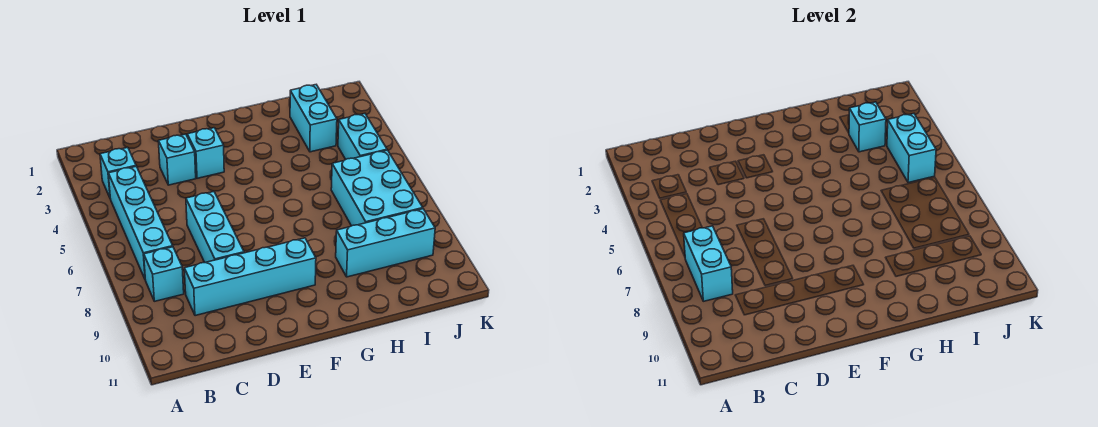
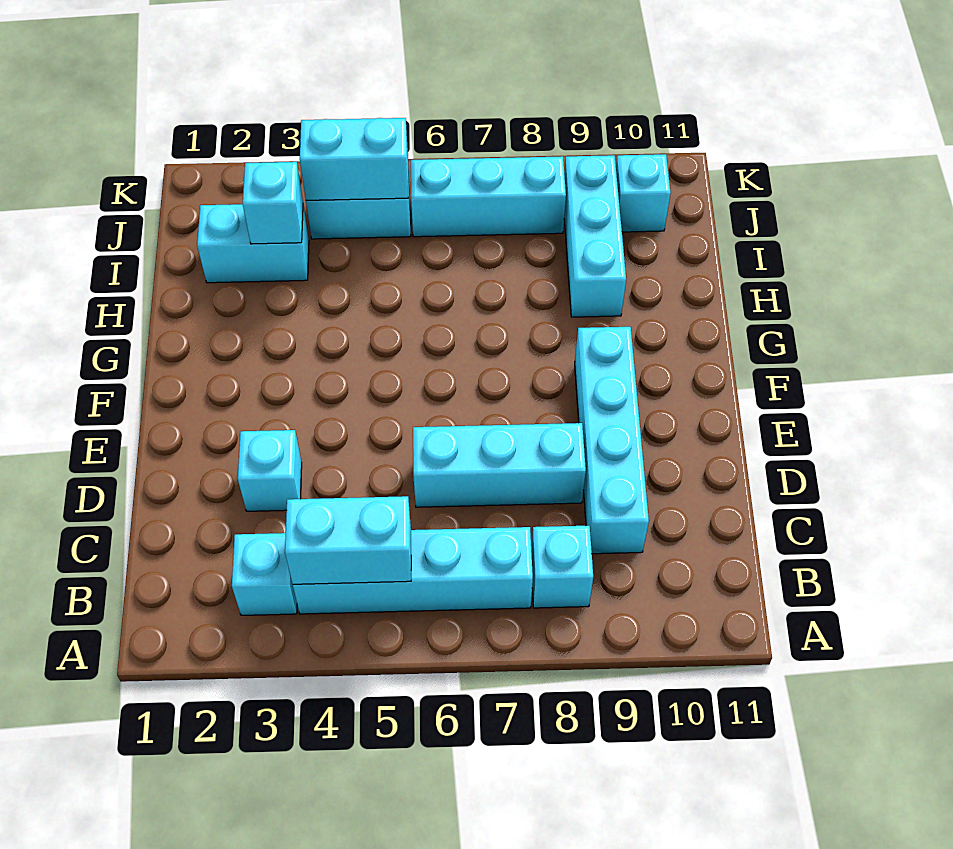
cyan brick B7:B8 level 2 -> cyan brick B4:B5 level 2
cyan brick E3 level 1 -> cyan brick J10 level 1
cyan brick I6:J8 level 1 -> cyan brick J6:J8 level 1

